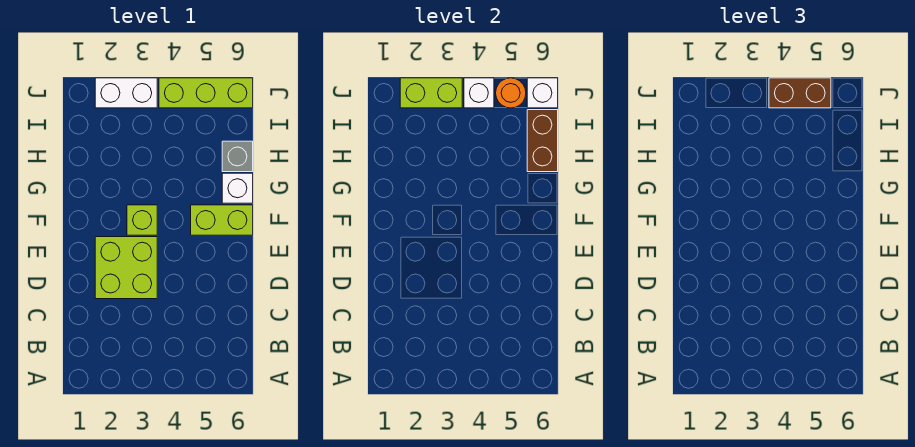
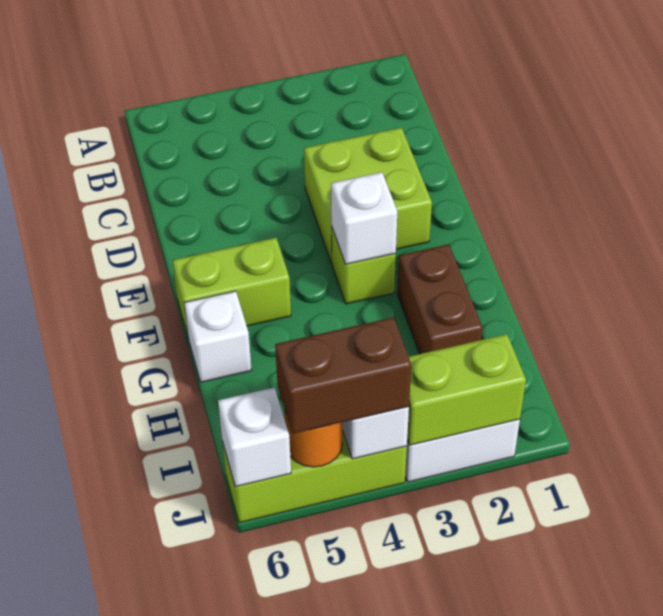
none -> white brick F3 level 2
grey brick H6 level 1 -> none
brown brick H6:I6 level 2 -> brown brick G2:H2 level 1

